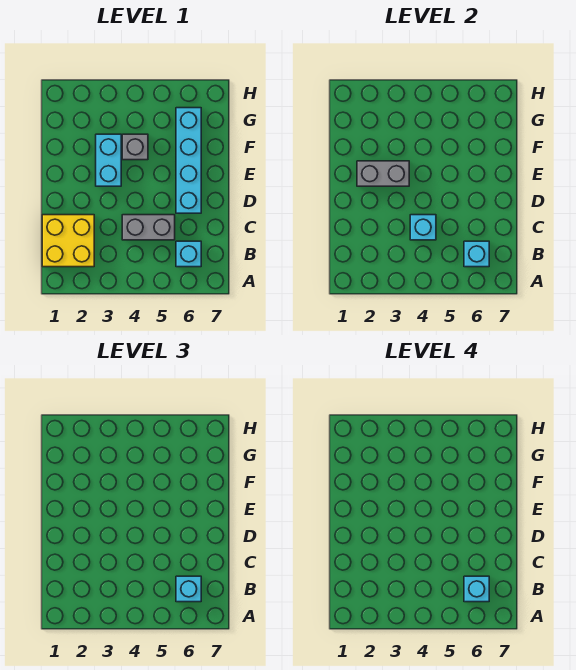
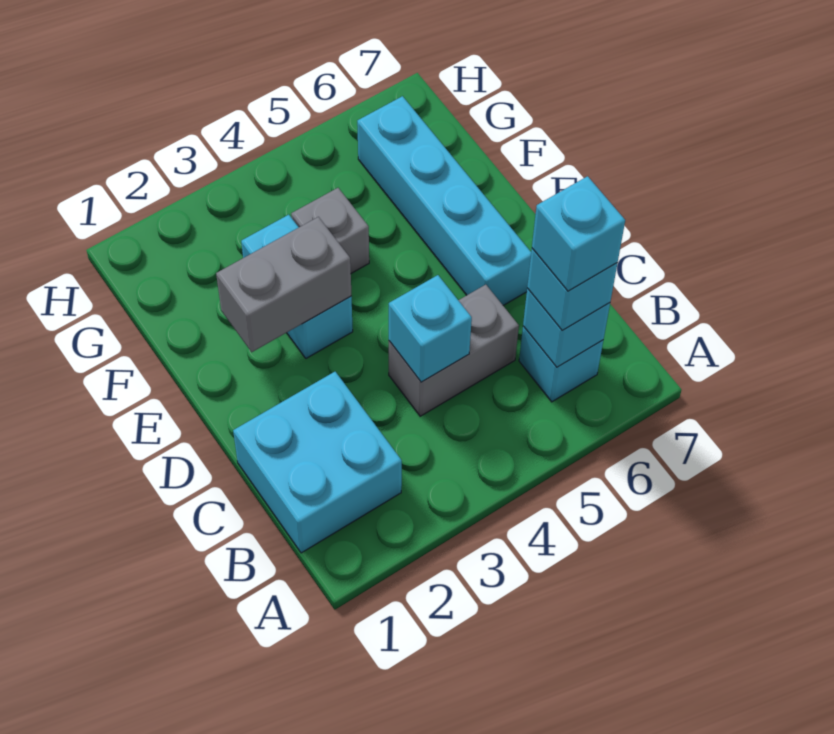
yellow brick B1:C2 level 1 -> cyan brick B1:C2 level 1

